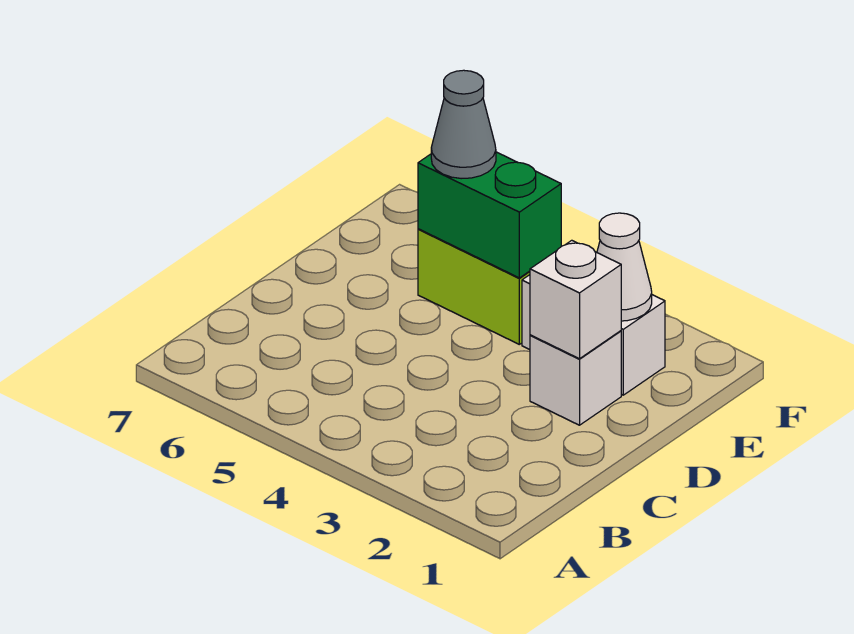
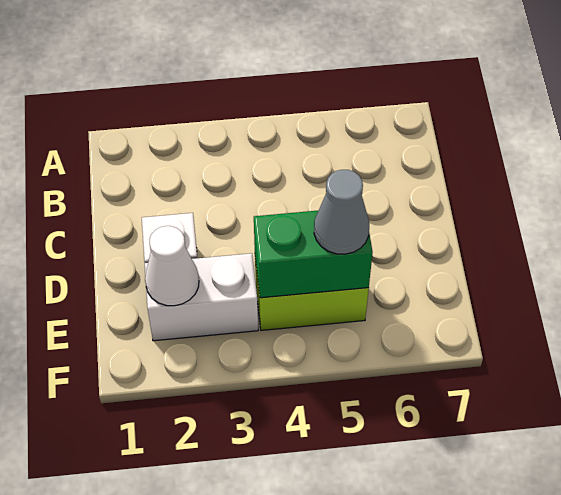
white brick D2 level 2 -> none

